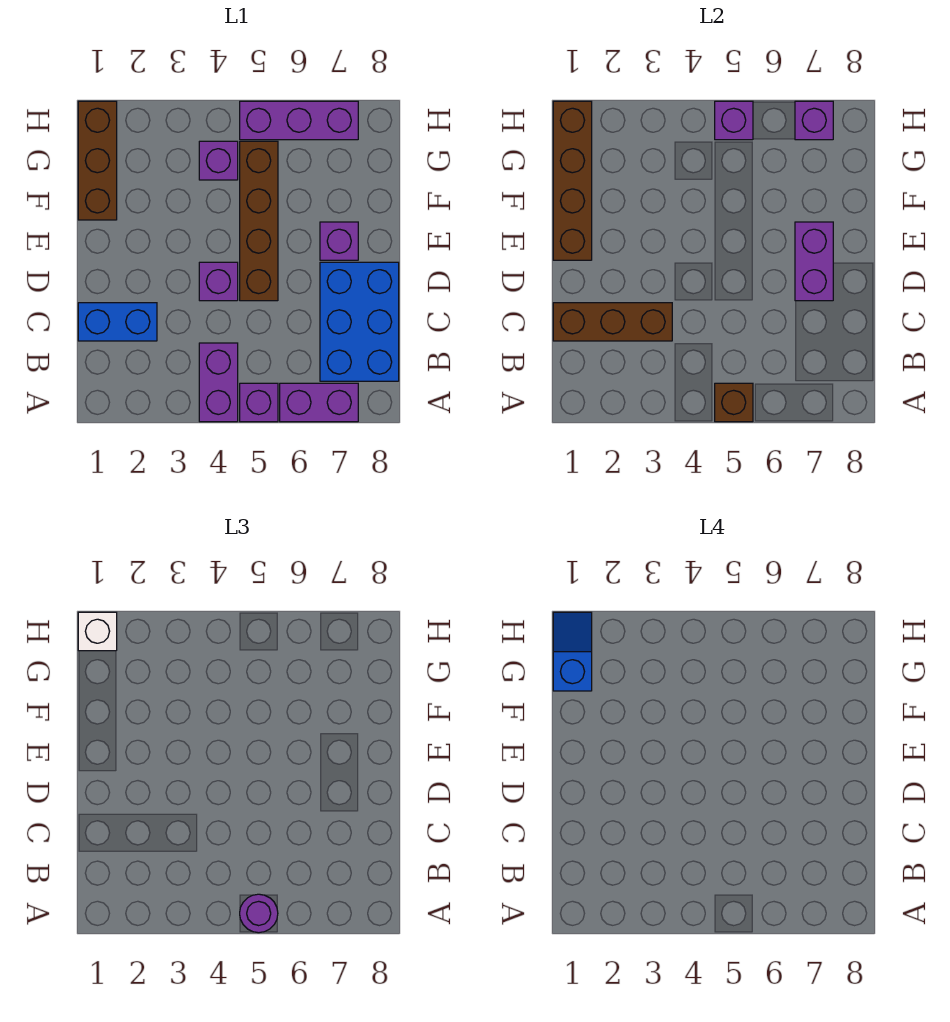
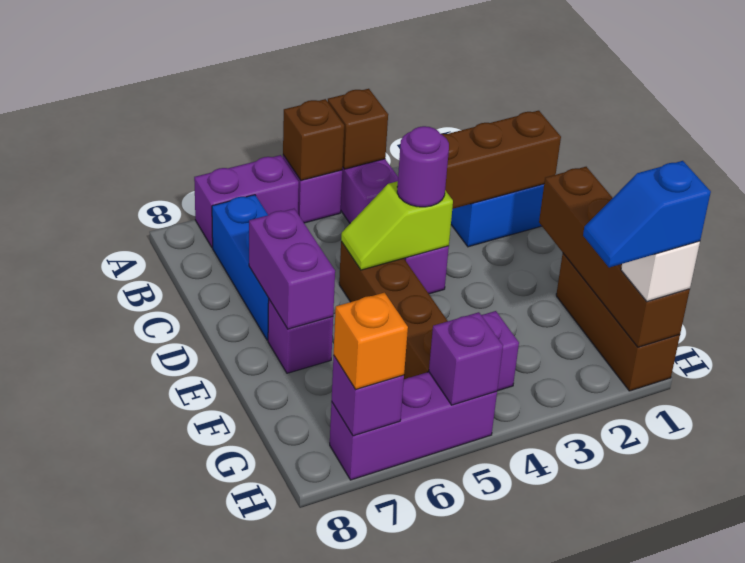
none -> brown brick A4 level 2
purple round brick A5 level 3 -> purple round brick D4 level 3
blue brick B7:D8 level 1 -> blue brick B7:D7 level 1
none -> lime slope D4:D5 level 2 top 4
blue slope G1:H1 level 4 top G -> blue slope H1:H2 level 4 top 1
none -> orange brick H7 level 3

